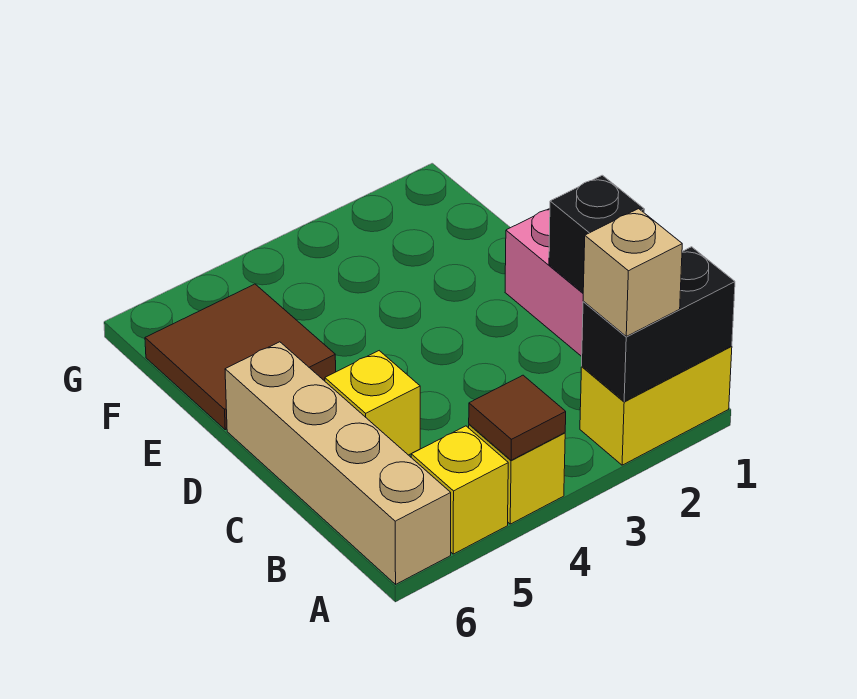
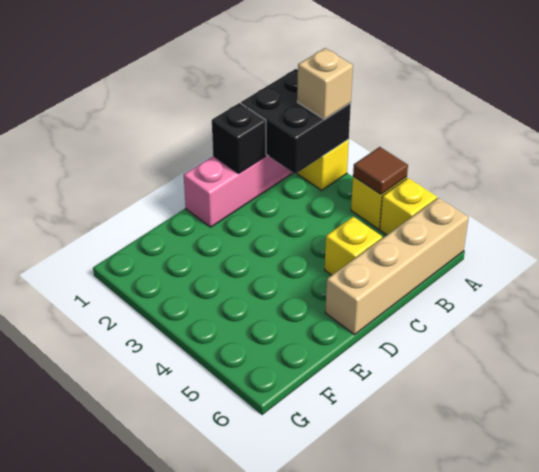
black brick A1:A2 level 2 -> black brick A1:B2 level 2
brown tile E5:F6 level 1 -> none

